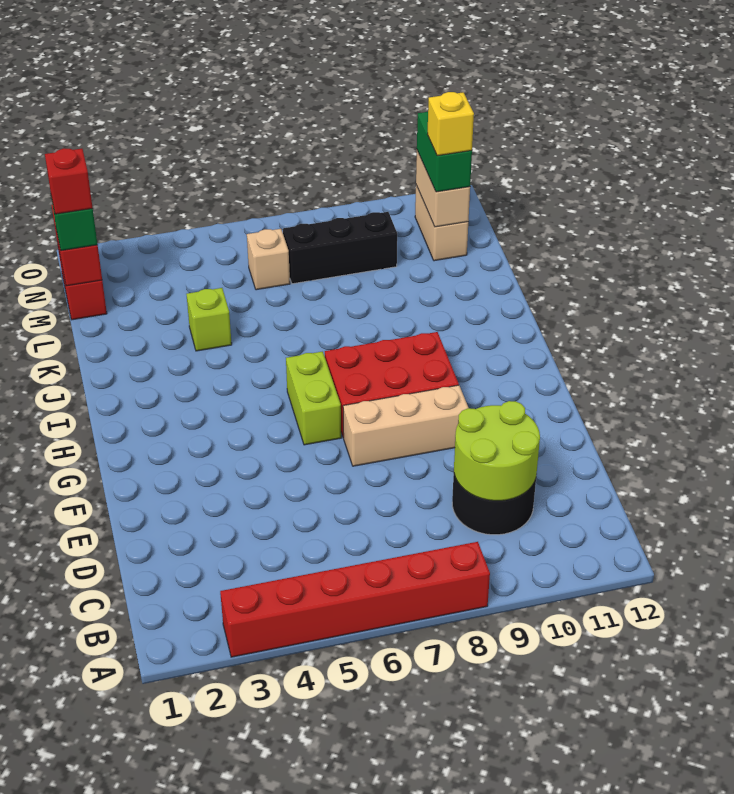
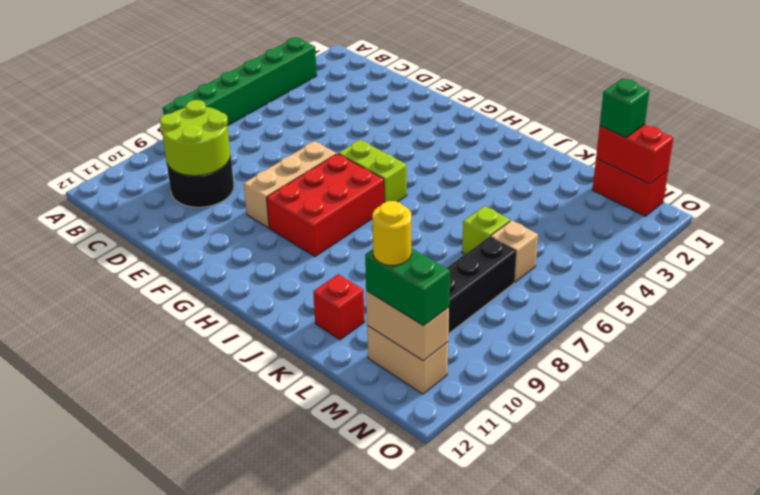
red brick A3:A8 level 1 -> green brick A3:A8 level 1
lime brick K4 level 1 -> lime brick L6 level 1
red brick M1 level 4 -> red brick K11 level 1
yellow brick M11 level 4 -> yellow round brick M11 level 4

